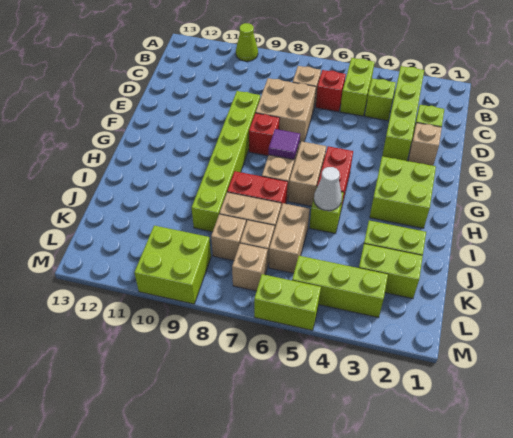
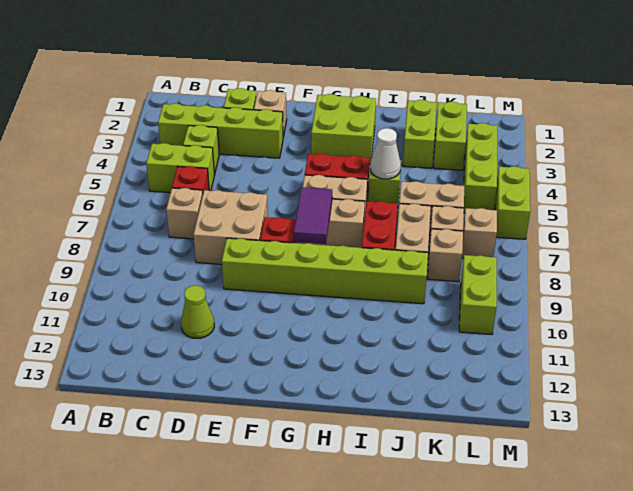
lime cone A10 level 1 -> lime cone D11 level 1
purple tile G7 level 2 -> purple tile G7:G8 level 2
lime brick L9:M10 level 1 -> lime brick L9:L10 level 1

